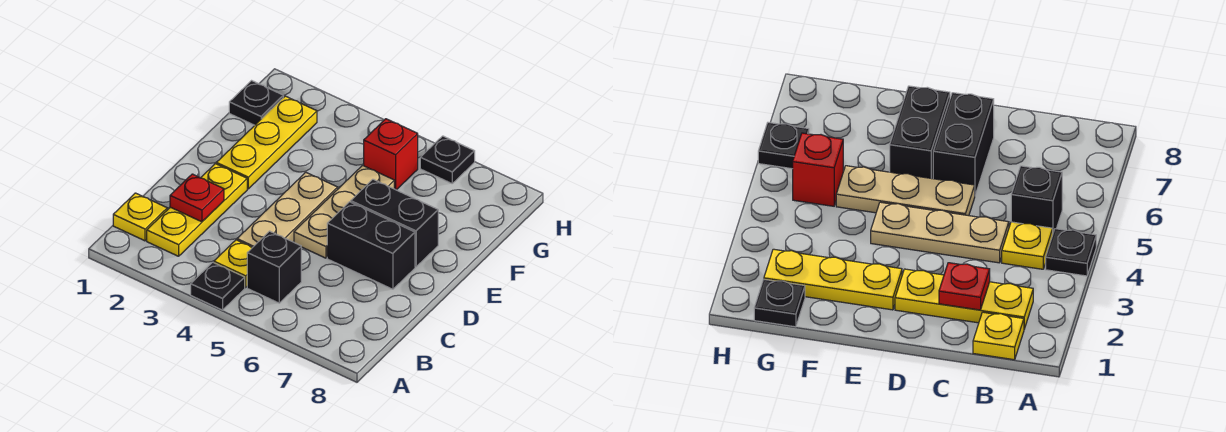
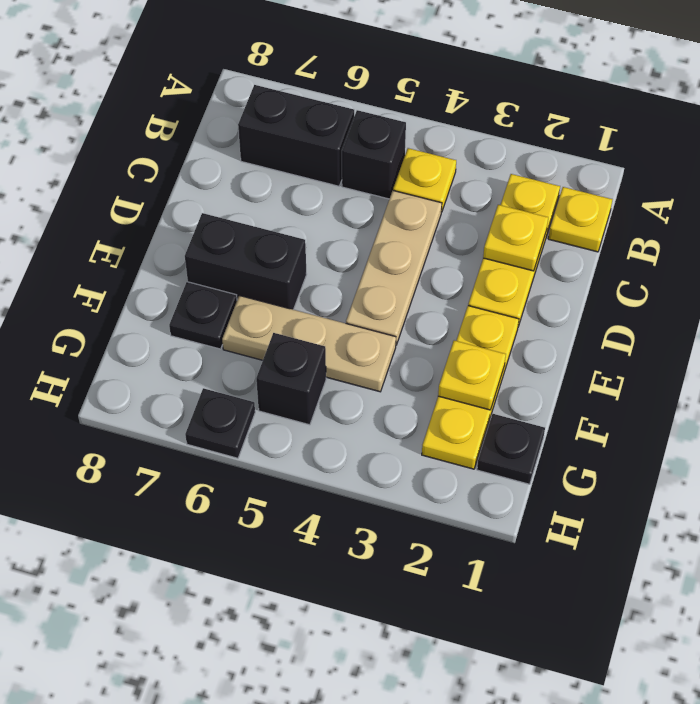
black plate A4 level 1 -> black plate F7 level 1
red plate C2 level 2 -> yellow plate C2 level 2
tan plate D5:F5 level 1 -> tan plate F4:F6 level 1
black brick D6:D7 level 1 -> black brick B6:B7 level 1
none -> yellow plate F2 level 2
red brick G5 level 1 -> black brick G5 level 1

